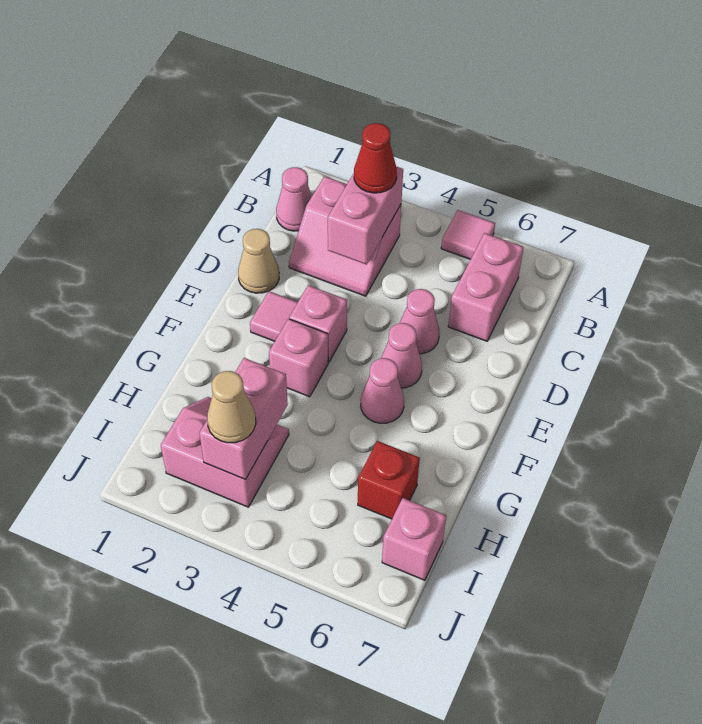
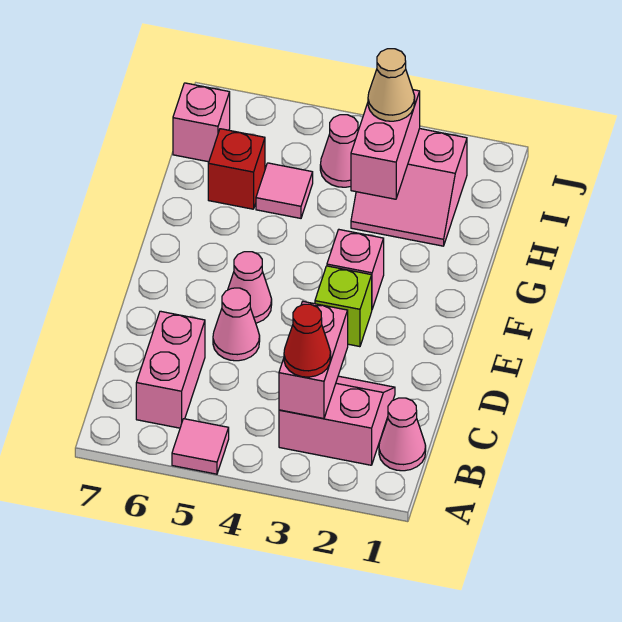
tan cone D1 level 1 -> none
pink tile E2 level 1 -> pink tile H5 level 1
pink brick E3 level 1 -> lime brick E3 level 1
pink cone F5 level 1 -> pink cone I4 level 1

